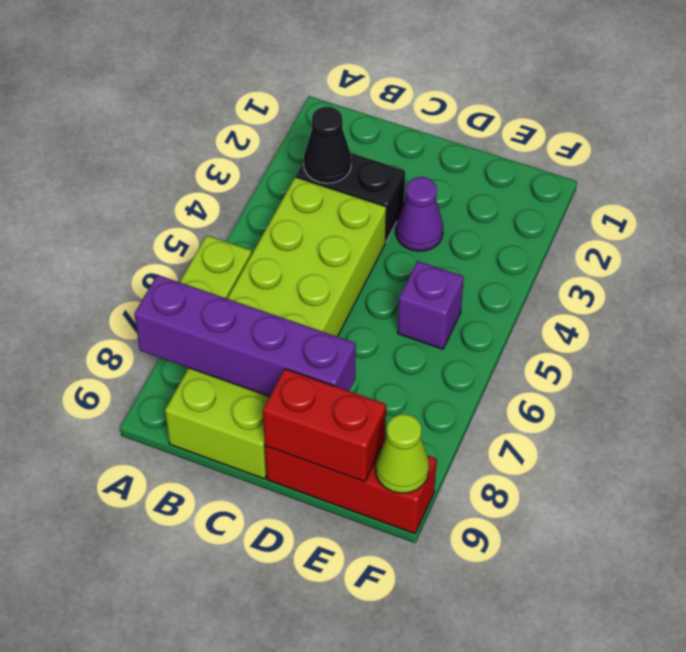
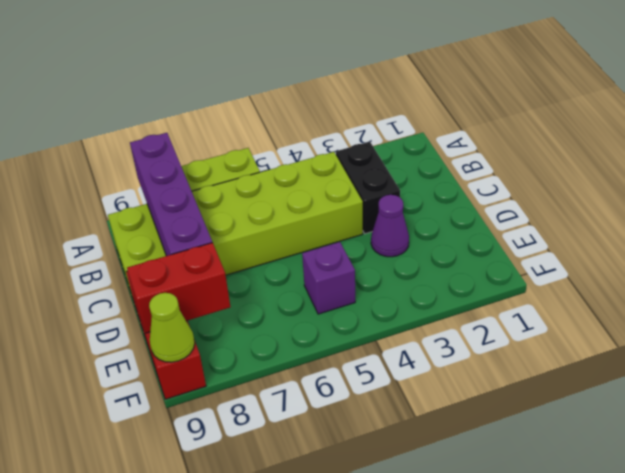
black cone B3 level 2 -> none
red brick D9:E9 level 2 -> red brick E8:E9 level 2

